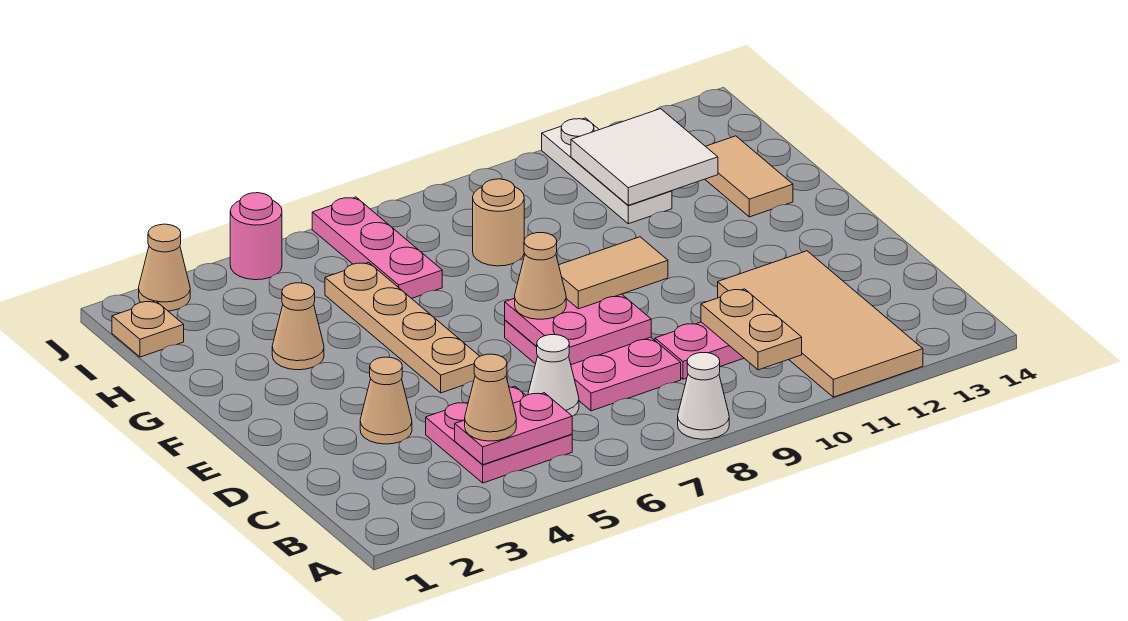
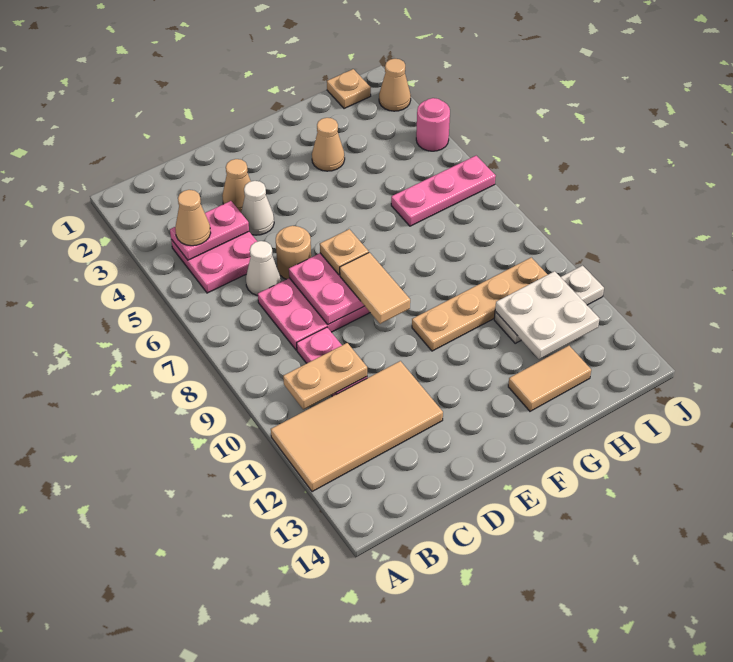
white cone A8 level 1 -> white cone D4 level 1
pink plate B4:B5 level 2 -> pink plate B4:C4 level 2
tan plate E5:H5 level 1 -> tan plate F10:I10 level 1
tan cone E7 level 3 -> tan plate E7 level 3
tan round brick H8 level 1 -> tan round brick D6 level 1
white tile H11:I12 level 2 -> white plate H11:I12 level 2

